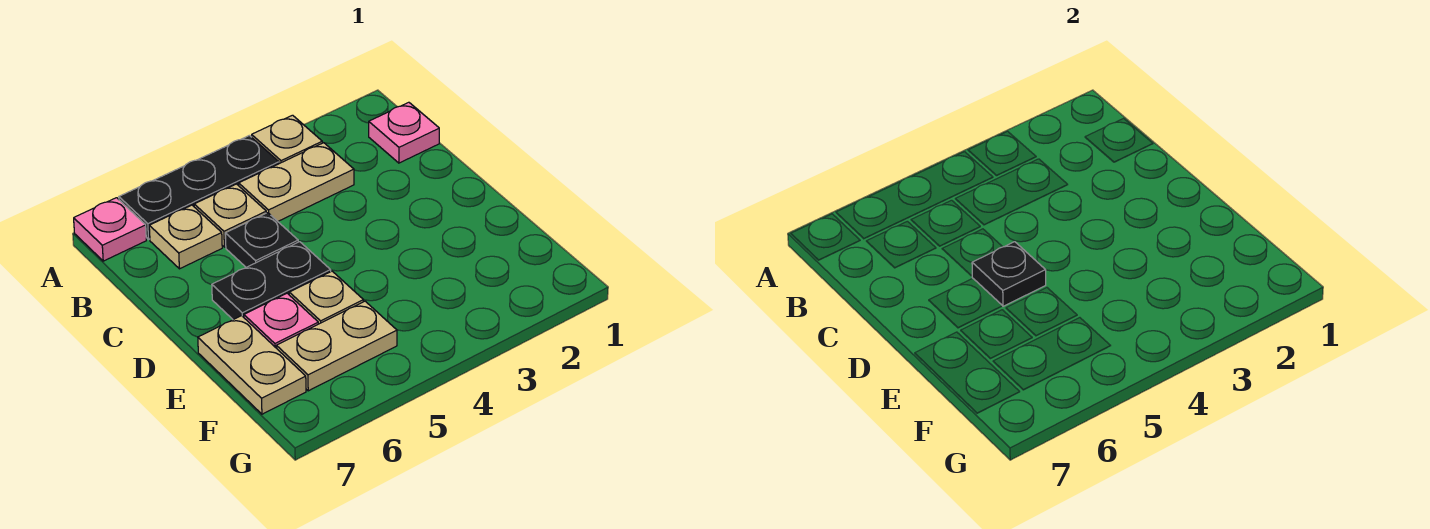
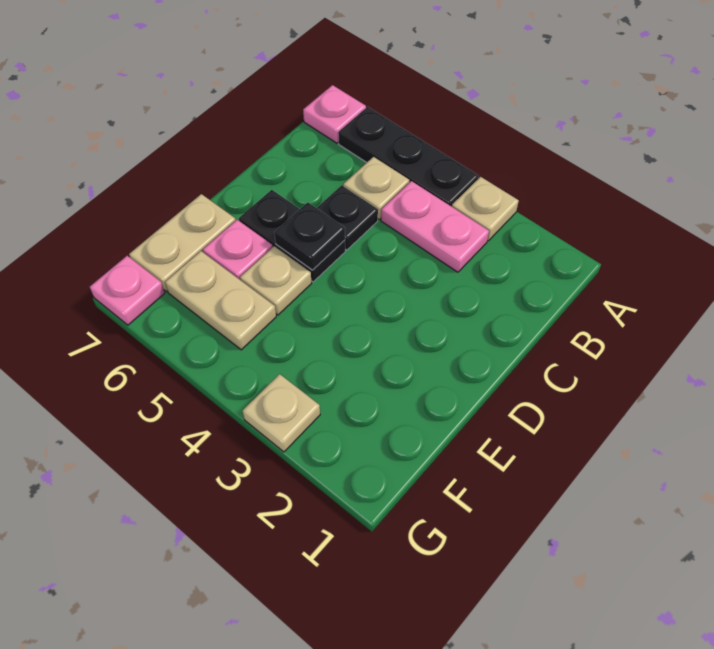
pink plate B1 level 1 -> pink plate G7 level 1
tan plate B3:B4 level 1 -> pink plate B3:B4 level 1
tan plate B6 level 1 -> tan plate G3 level 1

